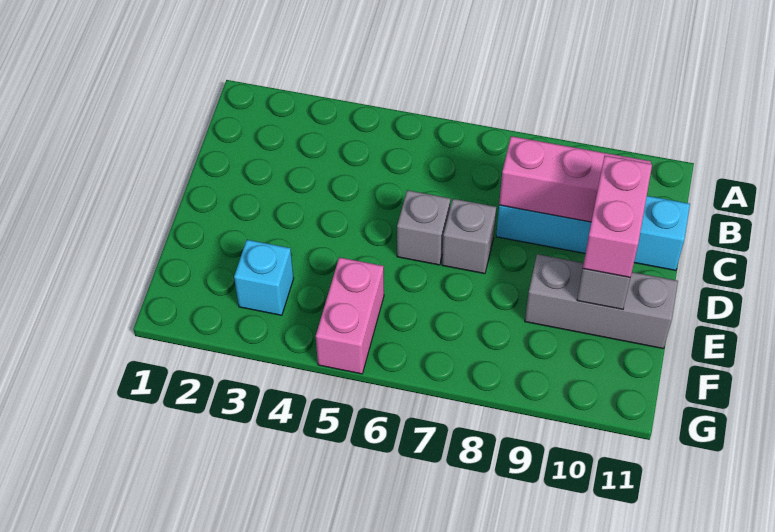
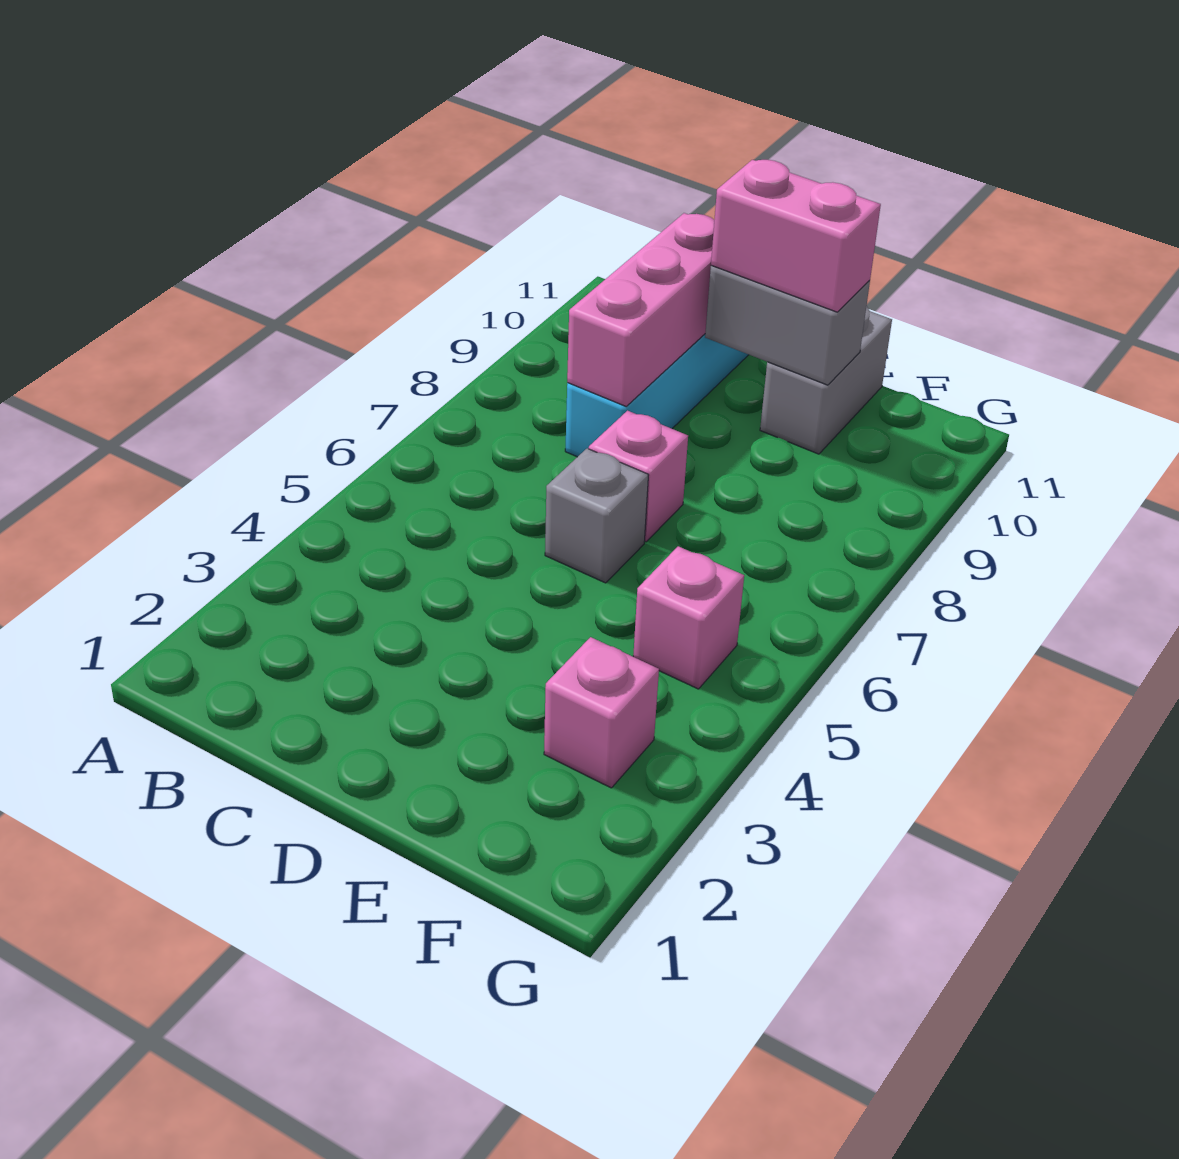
grey brick D7 level 1 -> pink brick D7 level 1
grey brick E9:E11 level 1 -> grey brick E10:E11 level 1
cyan brick F3 level 1 -> pink brick F3 level 1
pink brick F5:G5 level 1 -> pink brick F5 level 1

